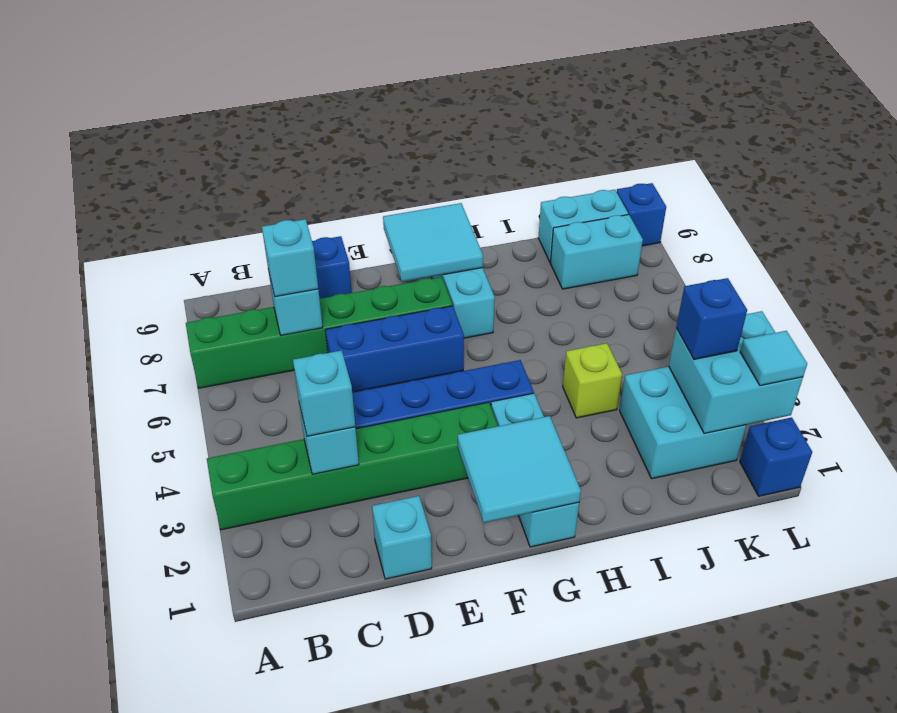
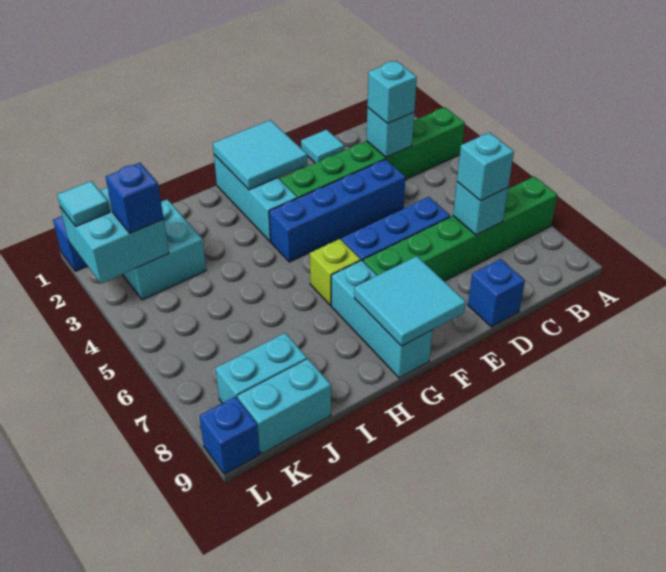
cyan brick D1 level 1 -> cyan tile D1 level 1
lime brick I4 level 1 -> lime brick G6 level 1

